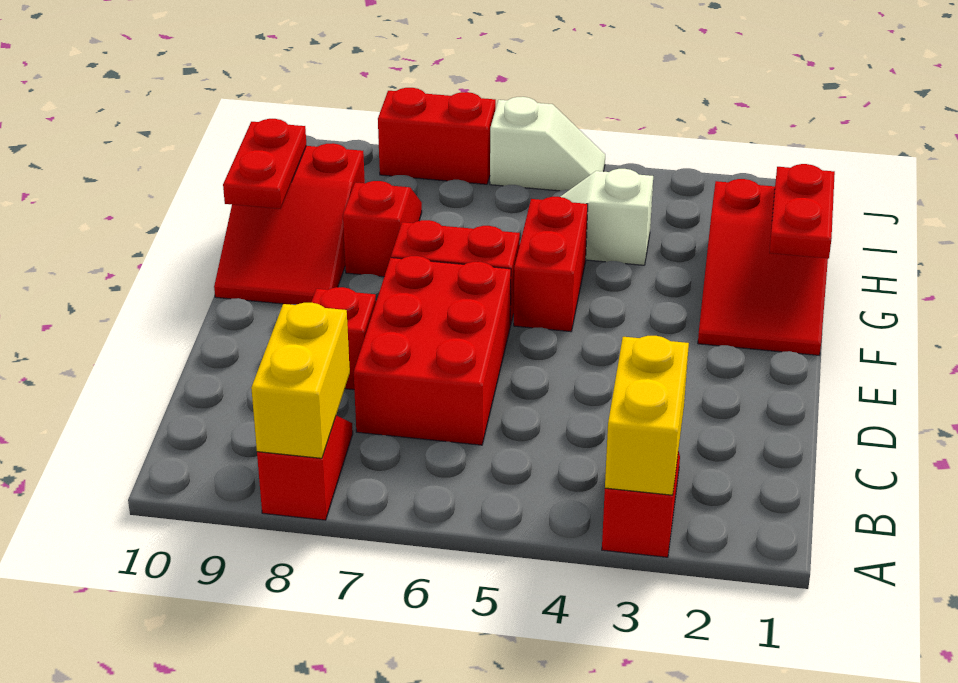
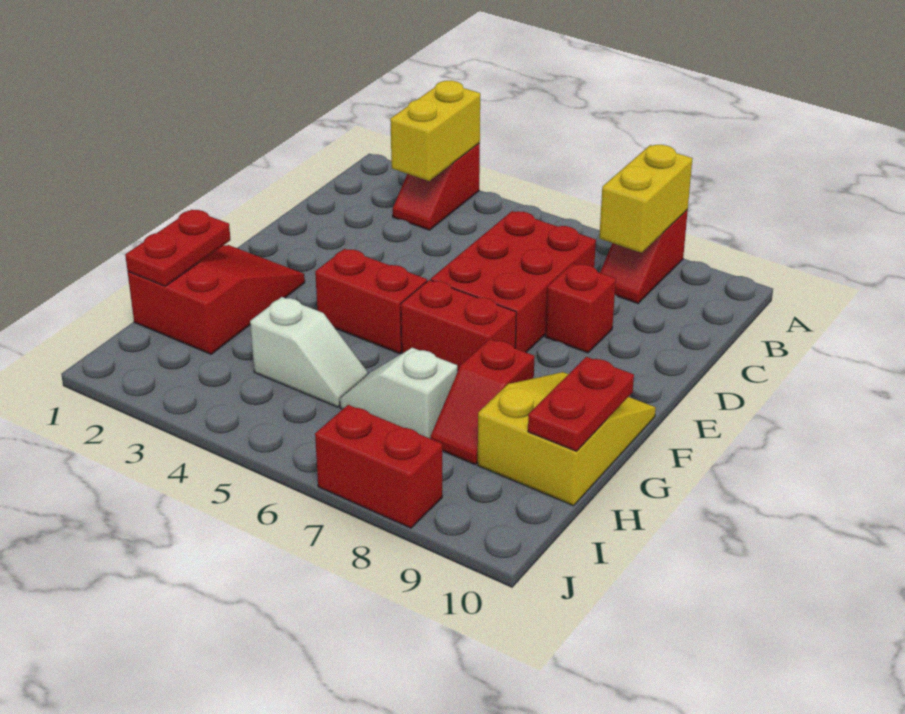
red brick F5:G5 level 1 -> red brick F4:F5 level 1
red slope F9:H10 level 1 top H -> yellow slope F9:H10 level 1 top H
white slope J5:J6 level 1 top 6 -> white slope H6:H7 level 1 top 7

